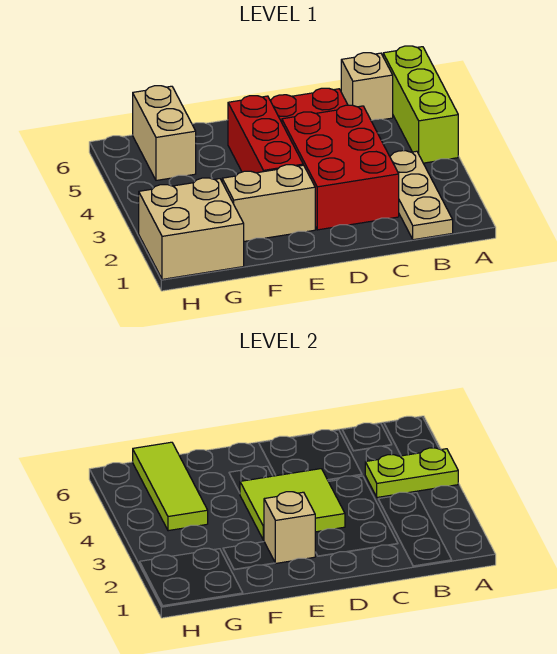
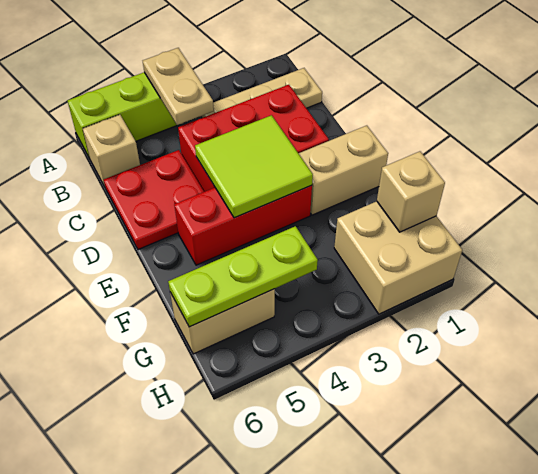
lime plate A4:B4 level 2 -> tan plate A4:B4 level 2
tan brick E2:F2 level 1 -> tan brick E1:E2 level 1
tan brick E2 level 2 -> tan brick G1 level 2
lime tile G4:G6 level 2 -> lime plate G4:G6 level 2

